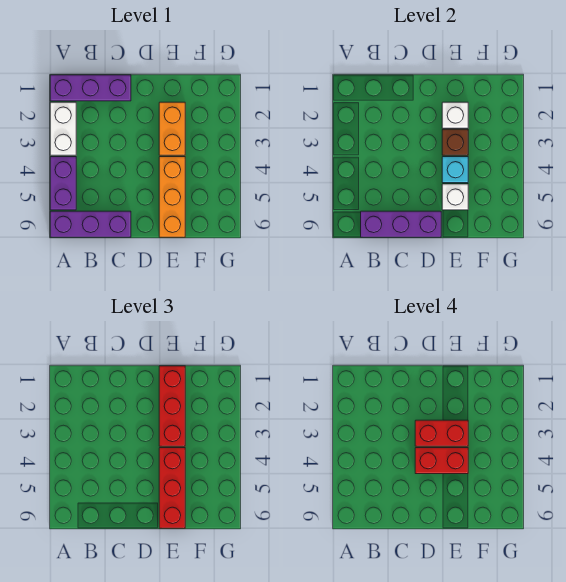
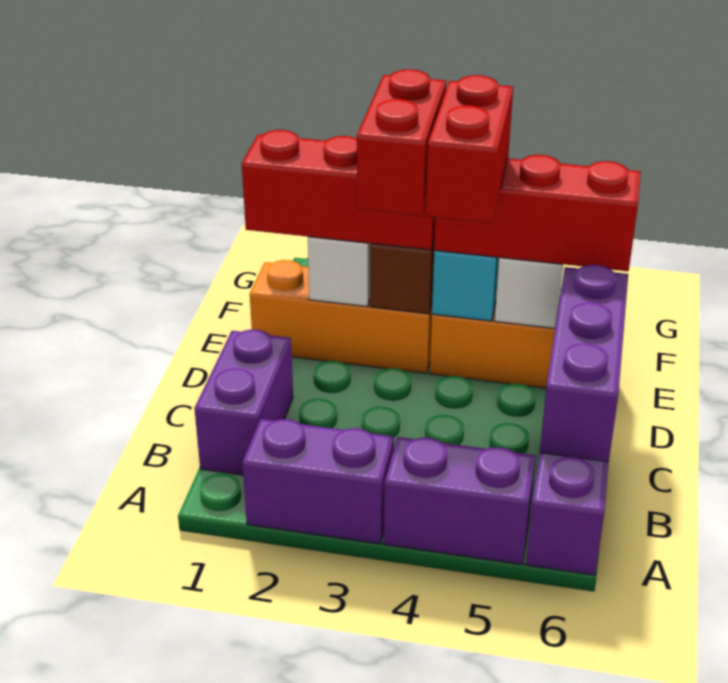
purple brick A1:C1 level 1 -> purple brick B1:C1 level 1
white brick A2:A3 level 1 -> purple brick A2:A3 level 1
orange brick E2:E3 level 1 -> orange brick E1:E3 level 1

